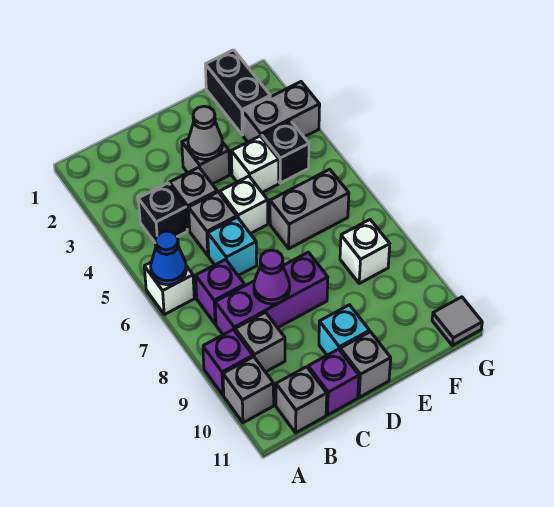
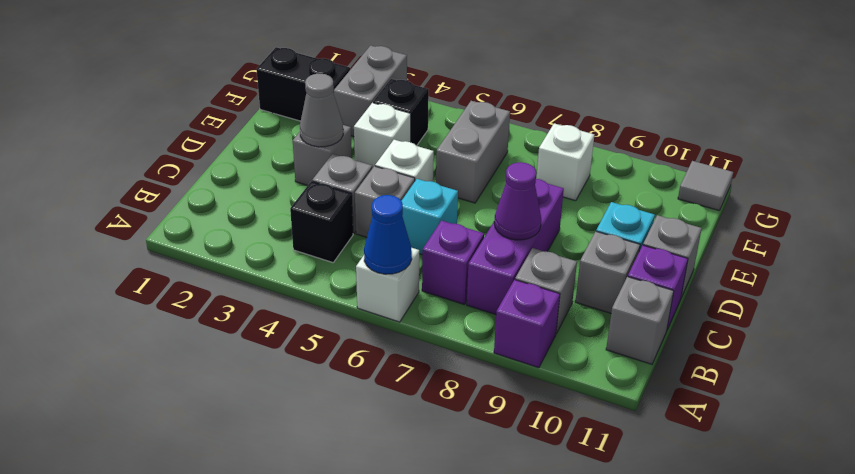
grey brick A10 level 1 -> grey brick C10 level 1

